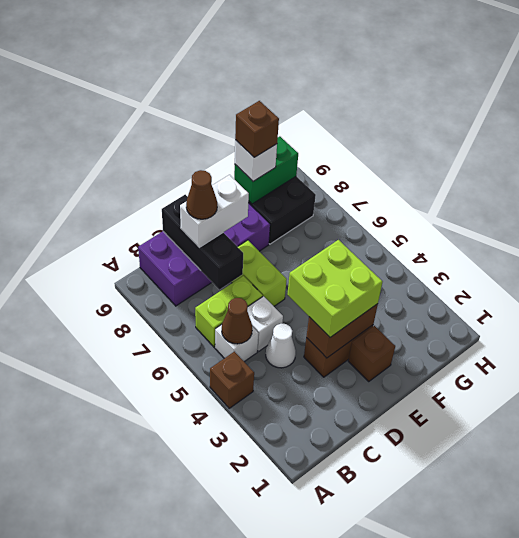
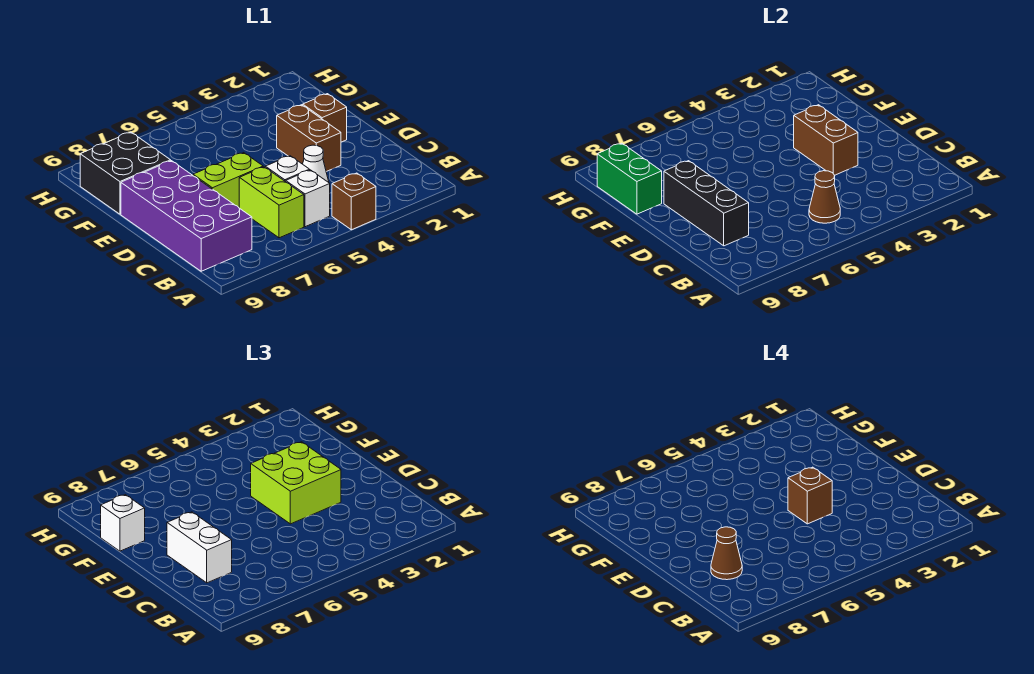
black brick C7:C9 level 2 -> black brick C8:E8 level 2
brown brick F9 level 4 -> brown brick D4 level 4

